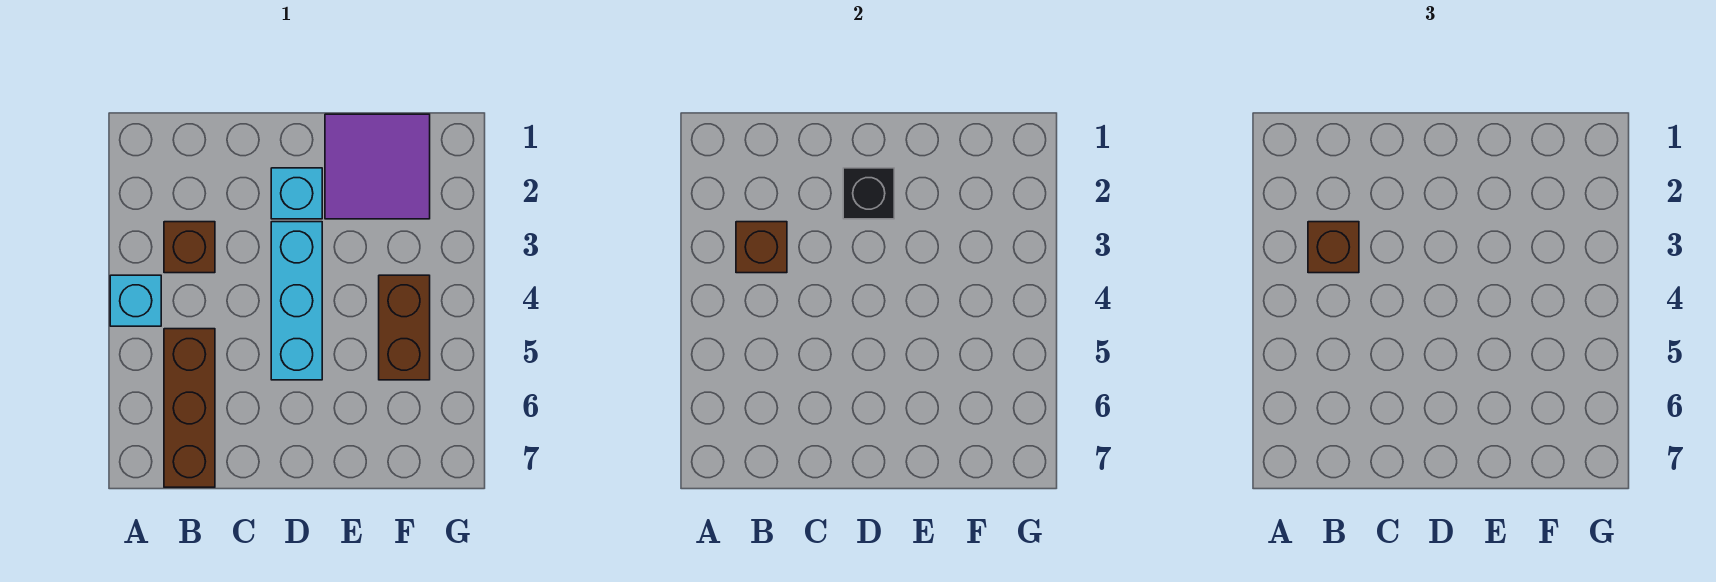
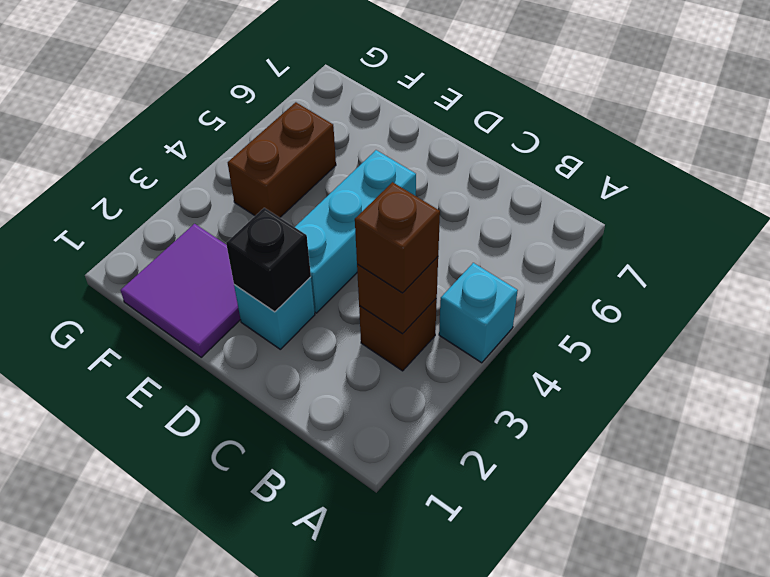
brown brick B5:B7 level 1 -> none

